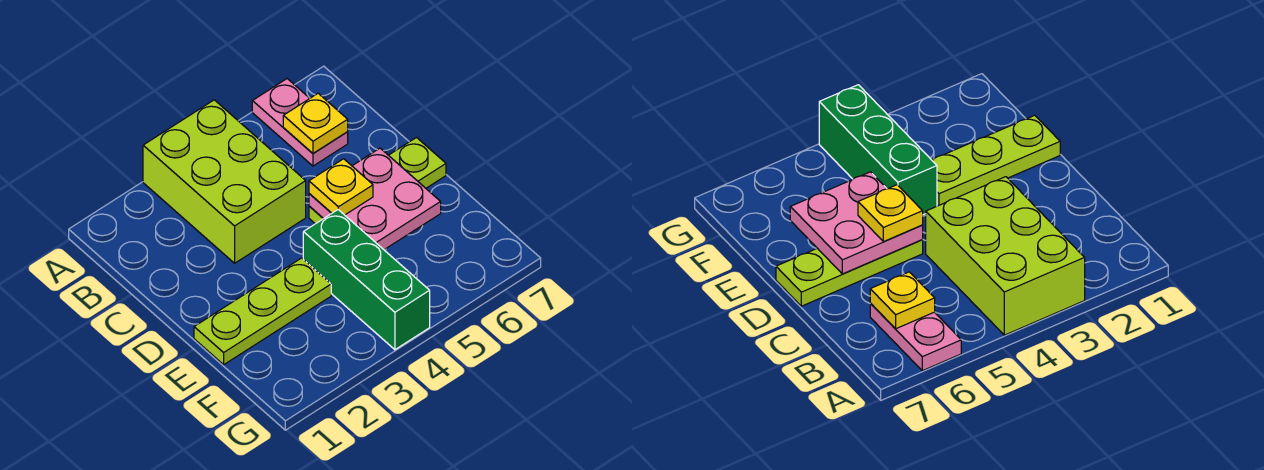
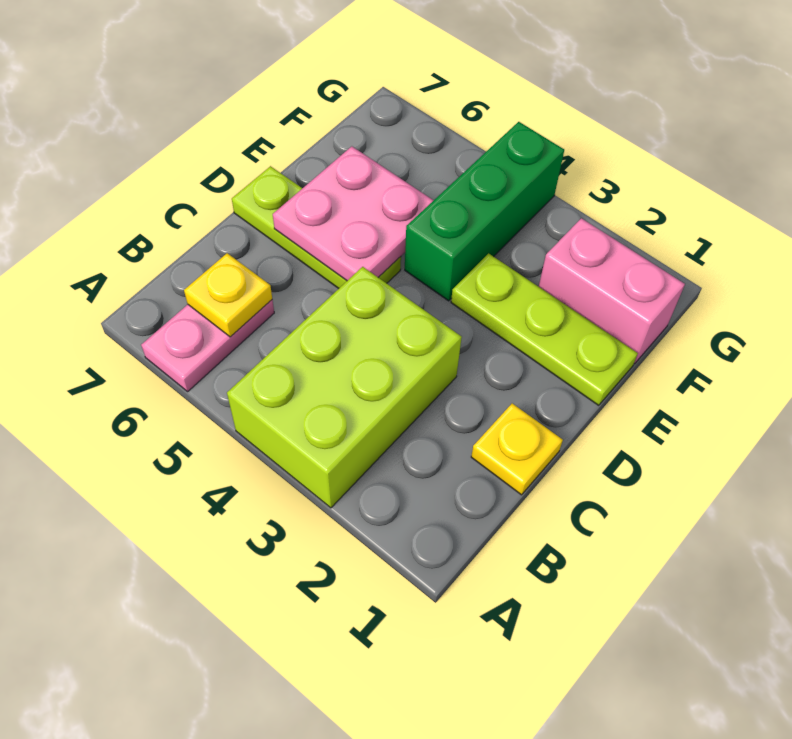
yellow plate D5 level 3 -> yellow plate C1 level 1
none -> pink brick F1:F2 level 1

